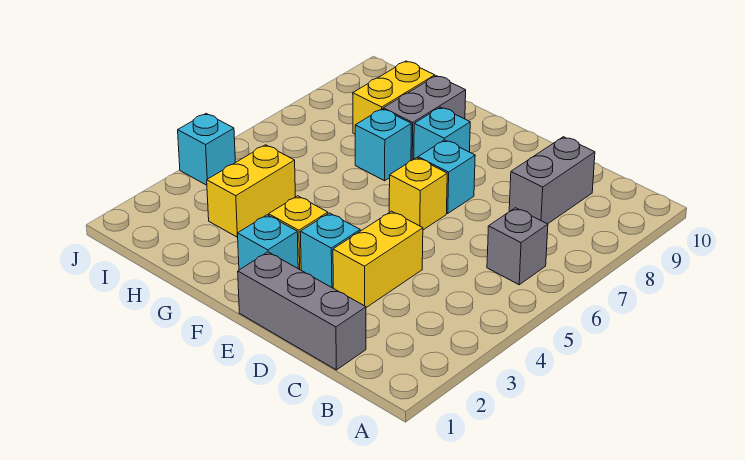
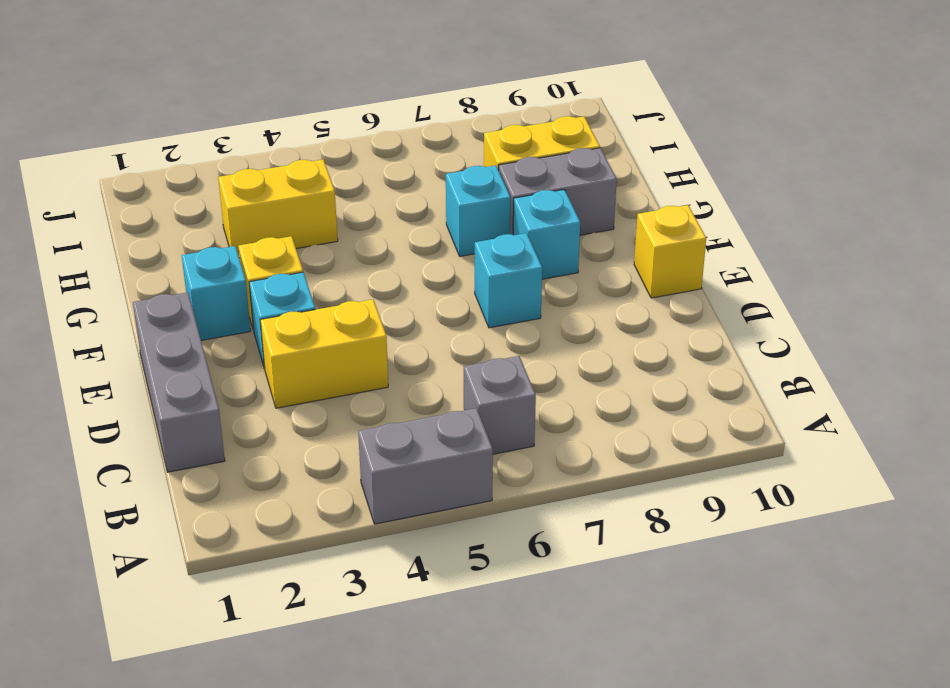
grey brick C8:C9 level 1 -> grey brick A4:A5 level 1
yellow brick E6 level 1 -> yellow brick E10 level 1
cyan brick J4 level 1 -> none

